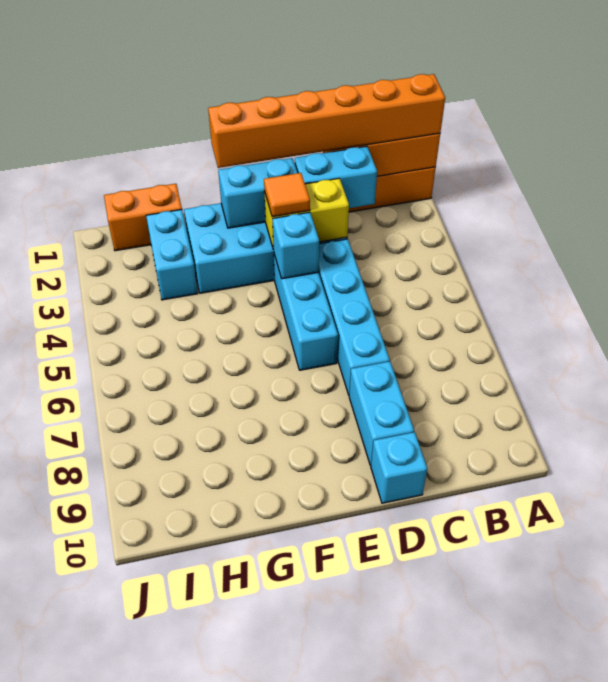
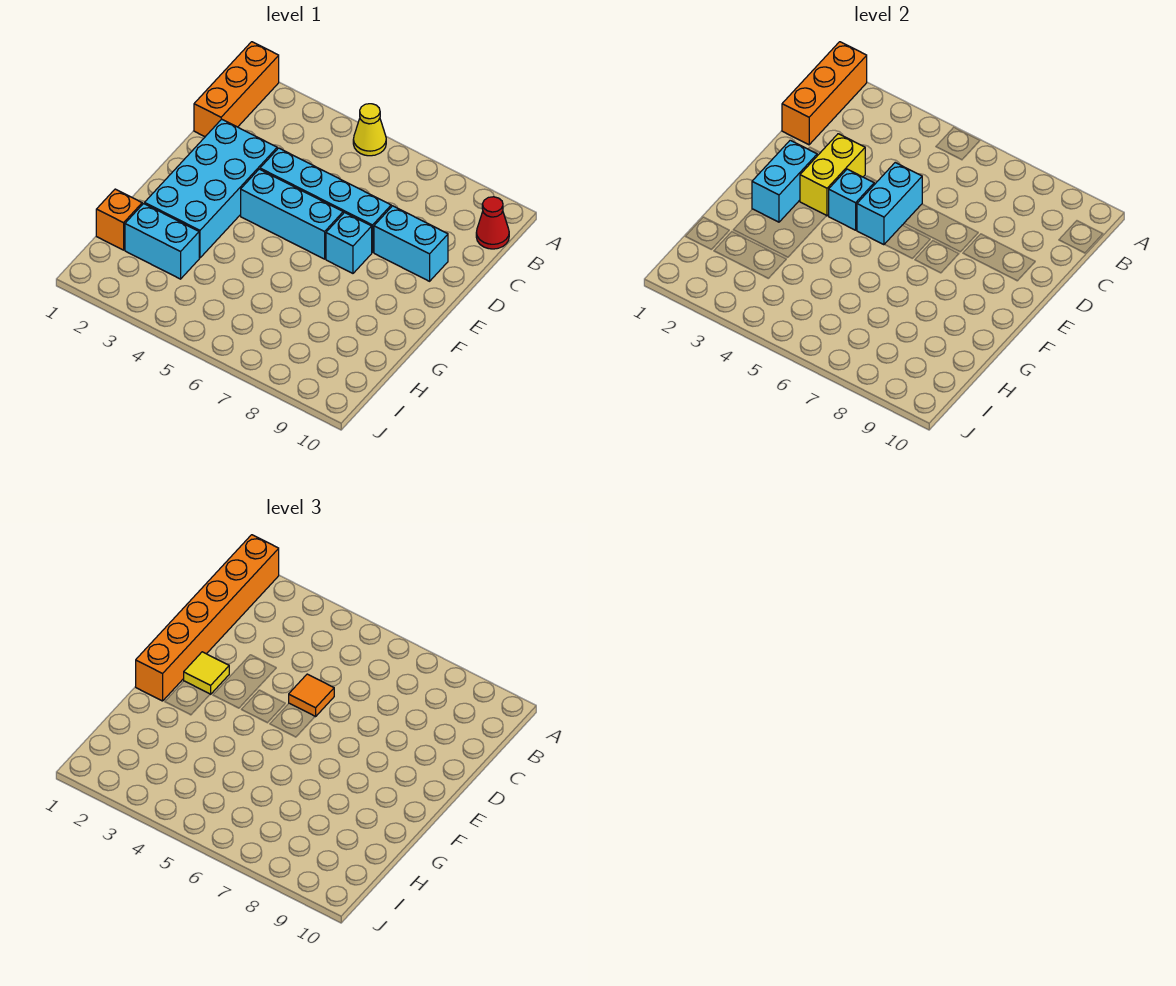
none -> yellow cone A5 level 1
none -> red cone B10 level 1
cyan brick C2:D2 level 2 -> cyan brick D5:E5 level 2
cyan brick D10 level 1 -> cyan brick E7 level 1
none -> yellow tile E2 level 3
orange tile E3 level 3 -> orange tile D5 level 3
orange brick H1:I1 level 1 -> orange brick H1 level 1

